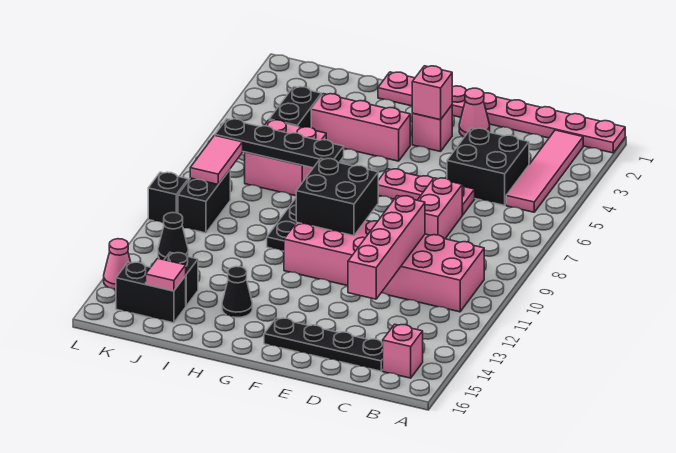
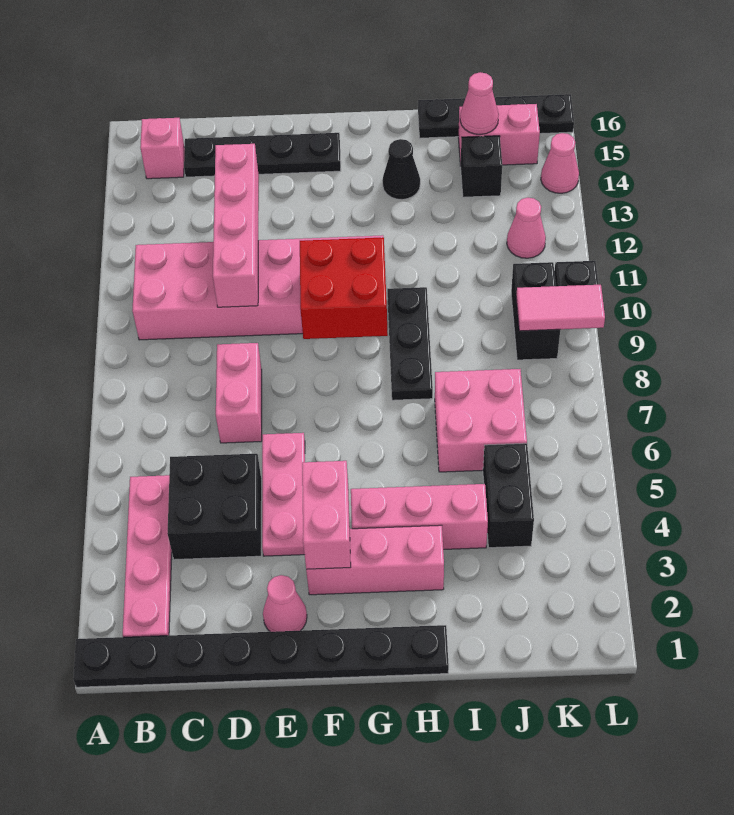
pink plate A1:H1 level 1 -> black plate A1:H1 level 1
pink tile B2:B5 level 1 -> pink plate B2:B5 level 1
pink plate D6:F6 level 1 -> pink plate E4:E6 level 1
pink brick F3 level 1 -> pink brick F3:H3 level 1
pink brick F3 level 2 -> pink brick F3:F4 level 2
black brick F9:G10 level 2 -> red brick F9:G10 level 2
black plate H7:K7 level 2 -> black plate I16:L16 level 1
black brick J15:K15 level 1 -> pink brick J15:K15 level 1
pink tile J15 level 2 -> pink cone J15 level 2
pink tile K8:K9 level 2 -> pink tile K9:L9 level 2
black cone K12 level 1 -> pink cone K12 level 1

